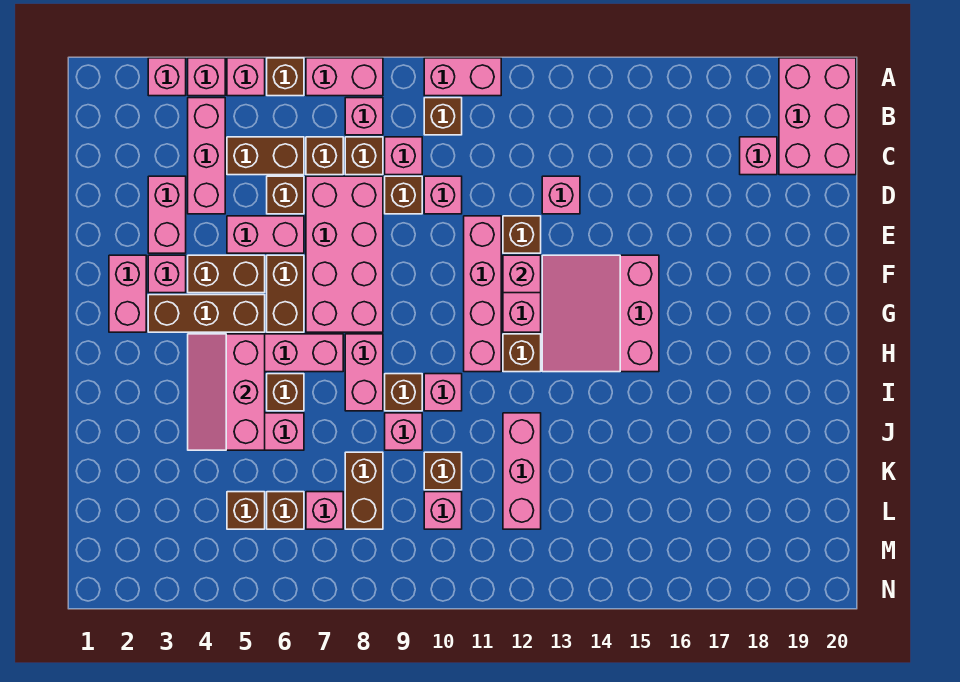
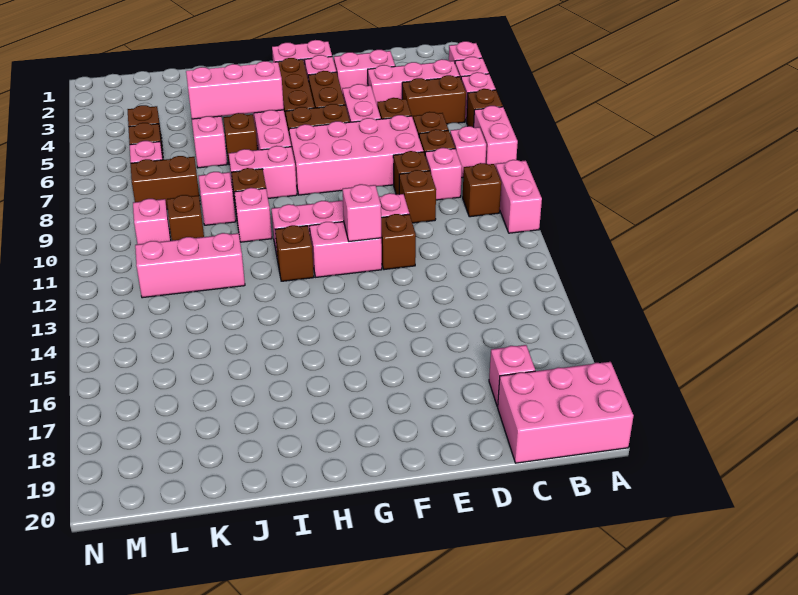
brown brick C5:C6 level 1 -> brown brick B5:C5 level 1
pink brick D10 level 1 -> brown brick D10 level 1
pink brick D13 level 1 -> none
pink slope F13:H15 level 1 top 15 -> none

